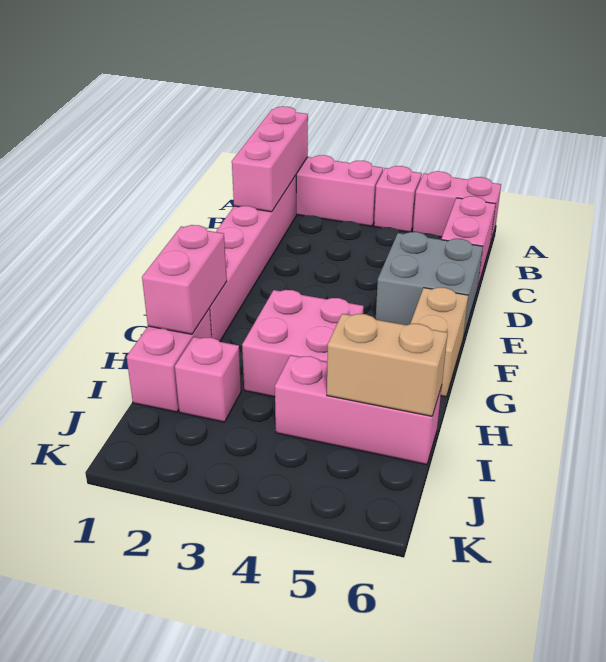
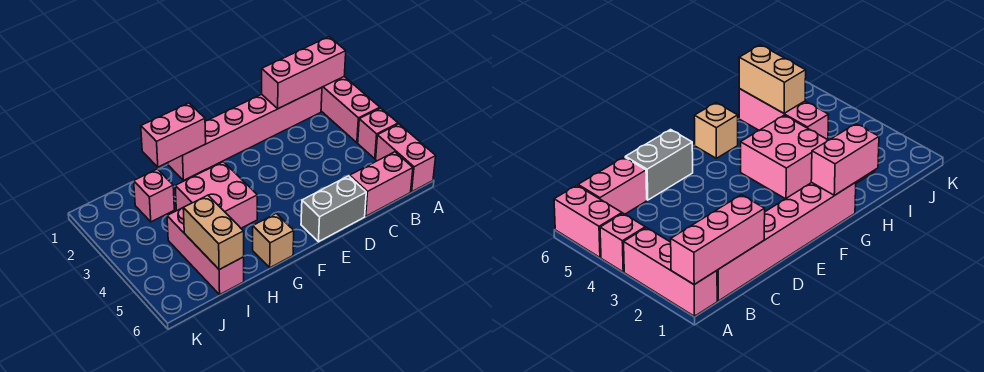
grey brick D5:E6 level 1 -> grey brick D6:E6 level 1
tan brick F6:G6 level 1 -> tan brick G6 level 1
pink brick H1:I1 level 1 -> none

